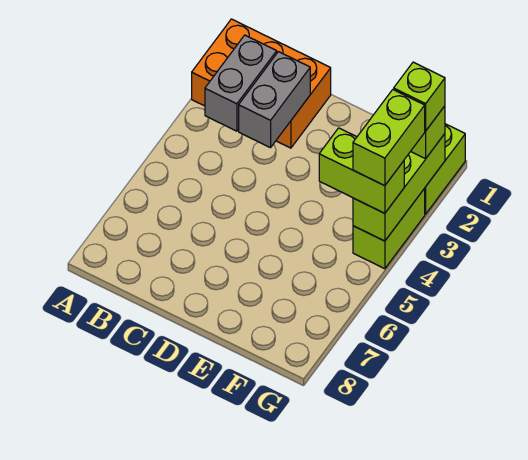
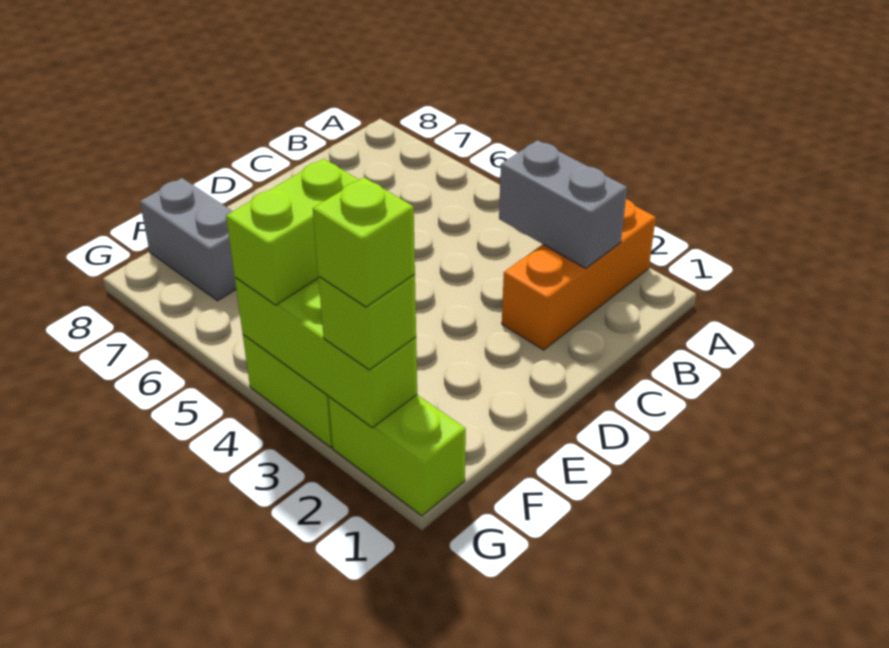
orange brick A1:C2 level 1 -> orange brick A2:C2 level 1
grey brick C2:C3 level 2 -> grey brick F7:F8 level 1
lime brick G3:G4 level 4 -> none

